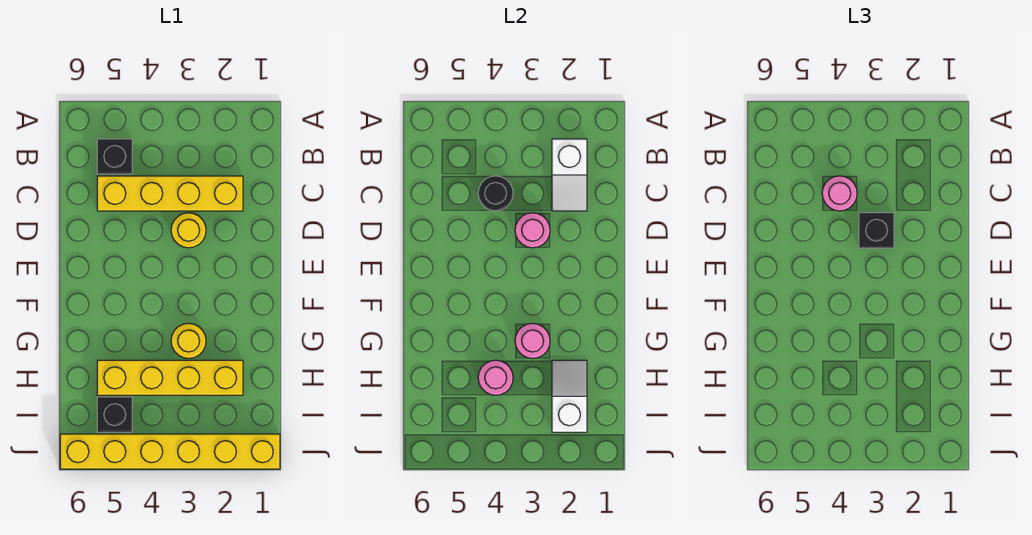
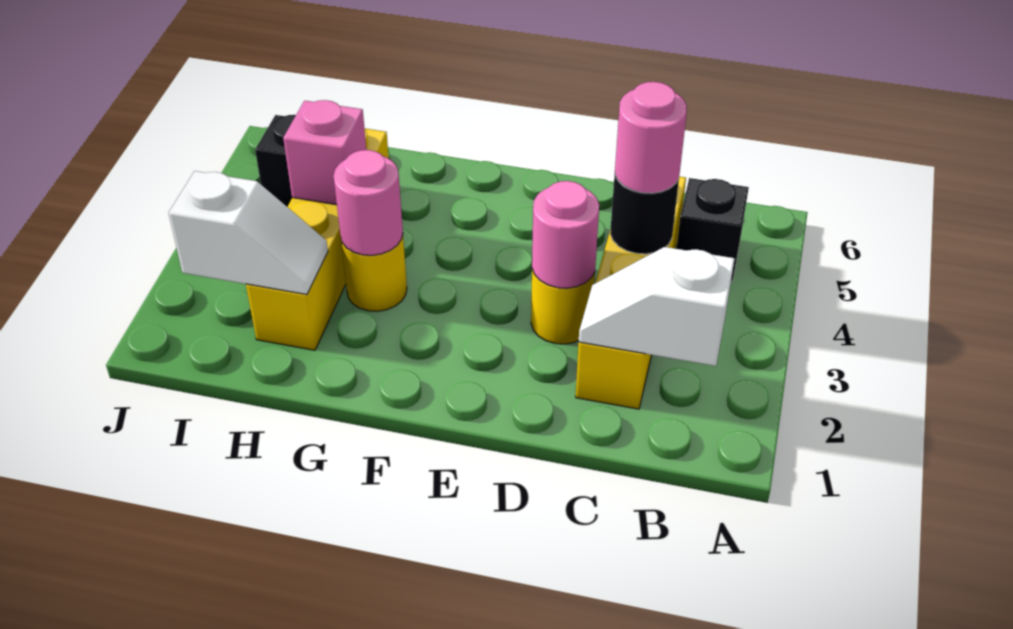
black brick D3 level 3 -> none
pink round brick H4 level 2 -> pink brick H4 level 2
yellow brick J1:J6 level 1 -> none

